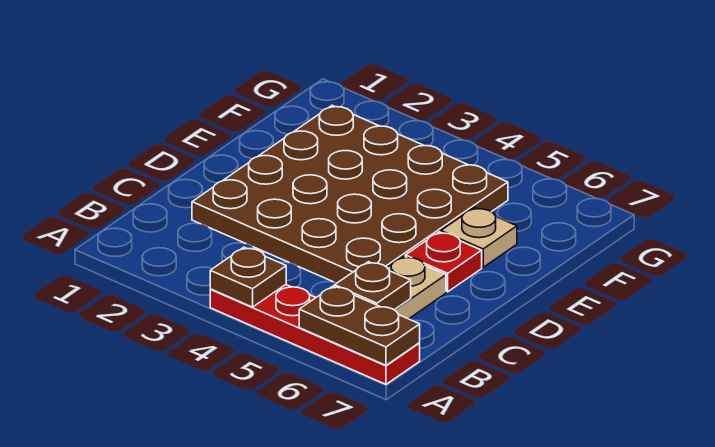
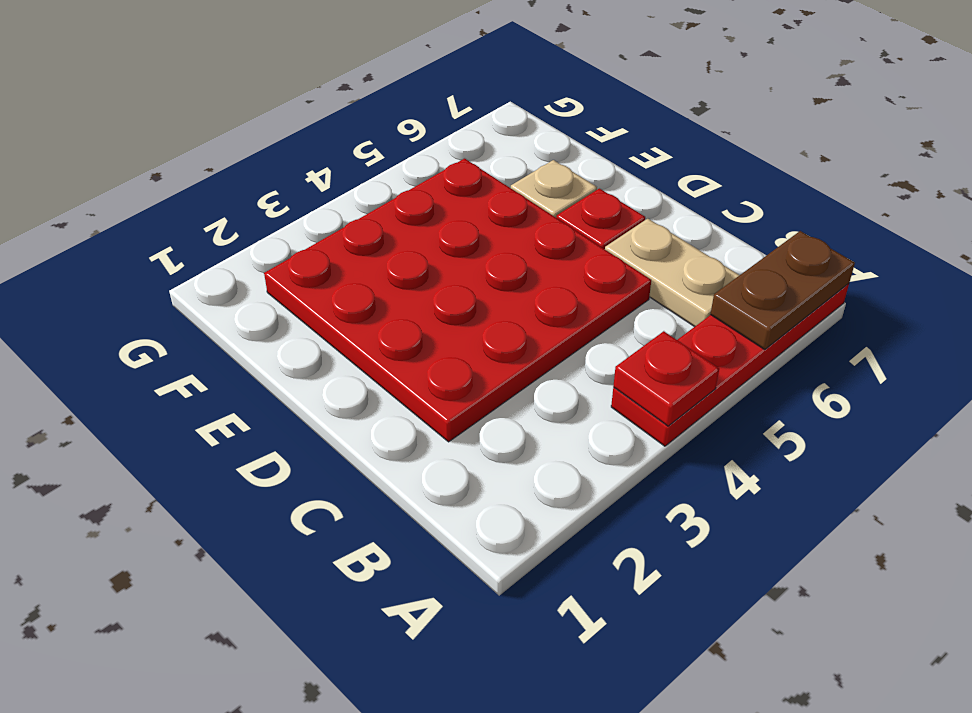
brown plate A4 level 2 -> red plate A4 level 2
brown plate B6 level 2 -> none
brown plate C2:F5 level 1 -> red plate C2:F5 level 1

